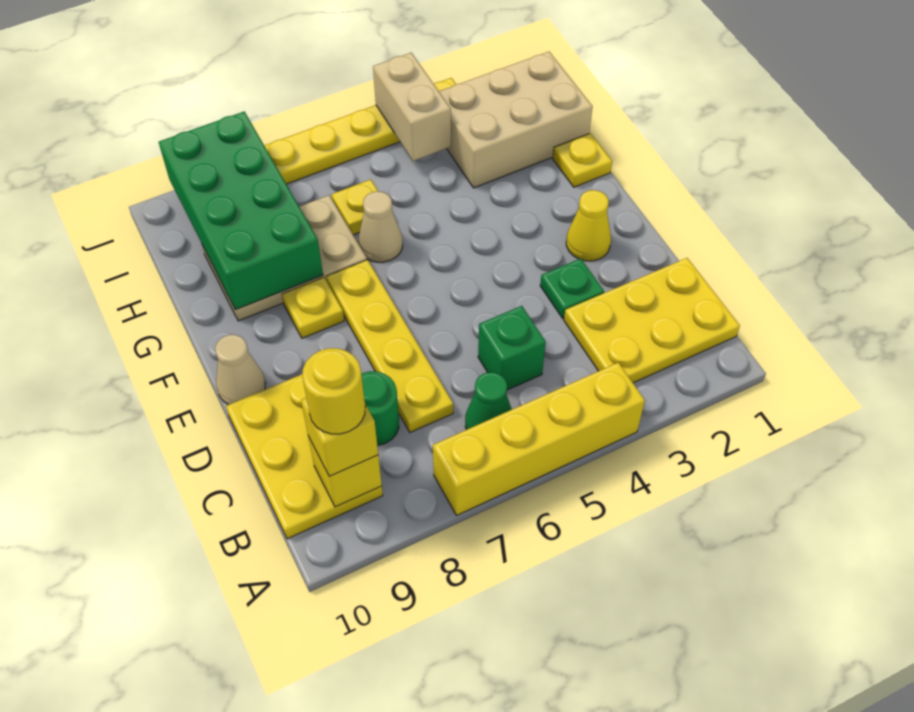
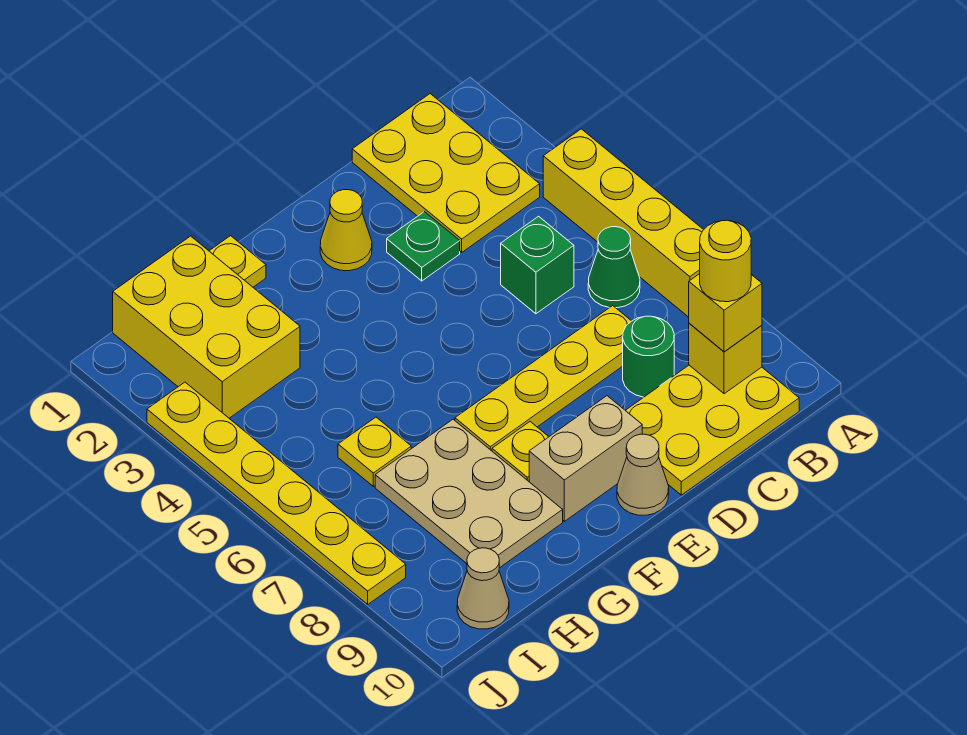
tan cone G6 level 1 -> tan cone I10 level 1
green brick G8:J9 level 2 -> none
tan brick H1:I3 level 1 -> yellow brick H1:I3 level 1
tan brick I4:J4 level 2 -> tan brick E9:F9 level 1

